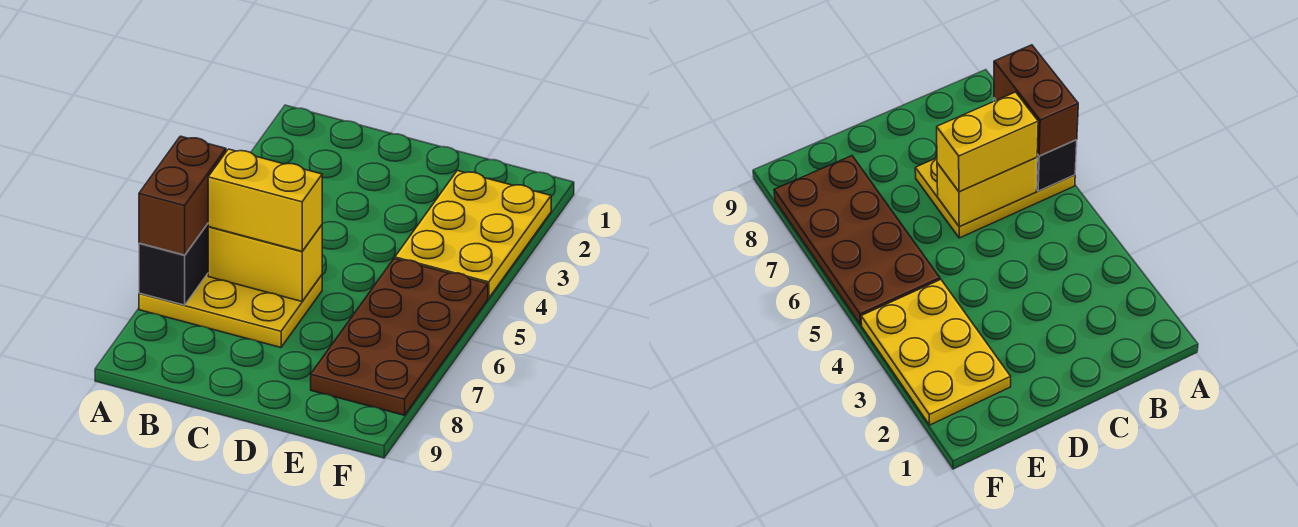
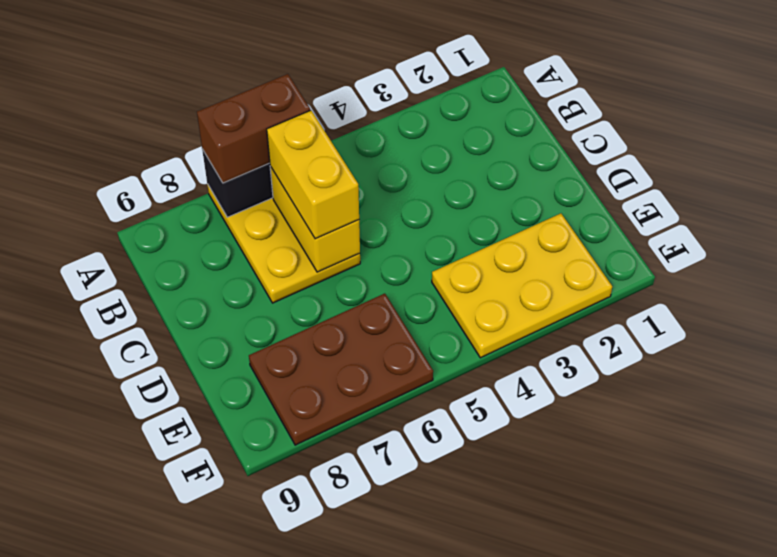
brown plate E5:F8 level 1 -> brown plate E6:F8 level 1

